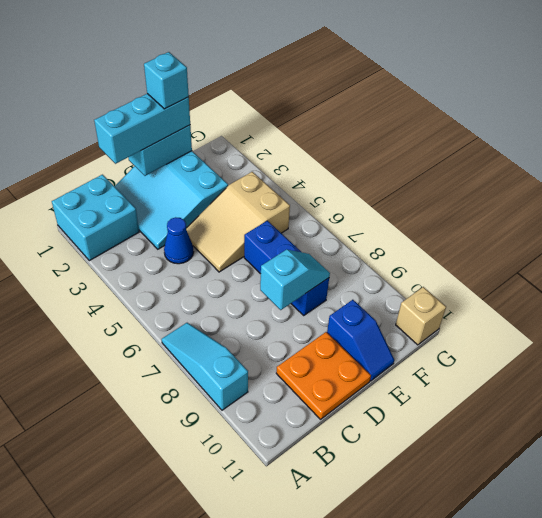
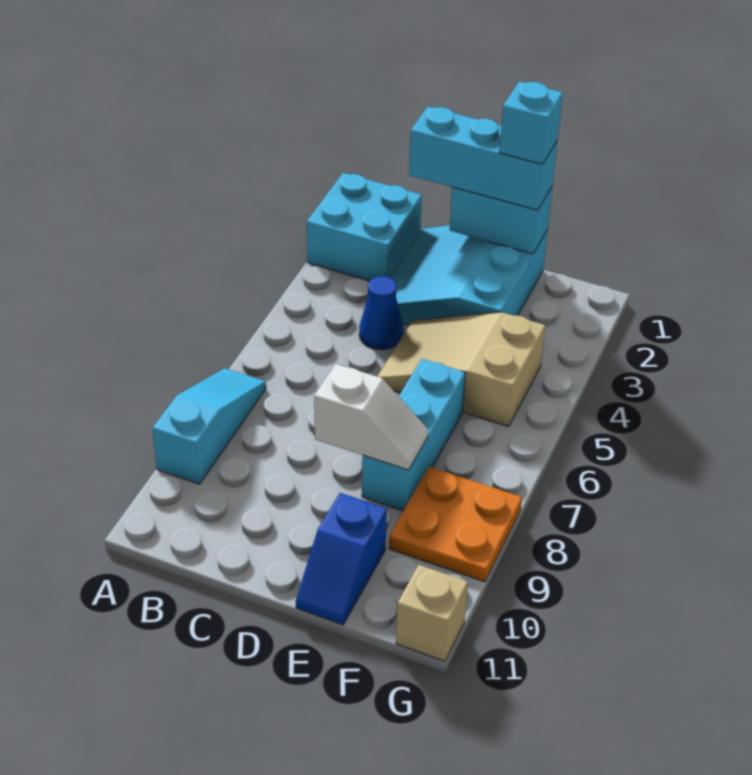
orange plate C10:D11 level 1 -> orange plate F8:G9 level 1
cyan slope D8:E8 level 2 top D -> white slope D8:E8 level 2 top D
blue brick E6:E8 level 1 -> cyan brick E6:E8 level 1

